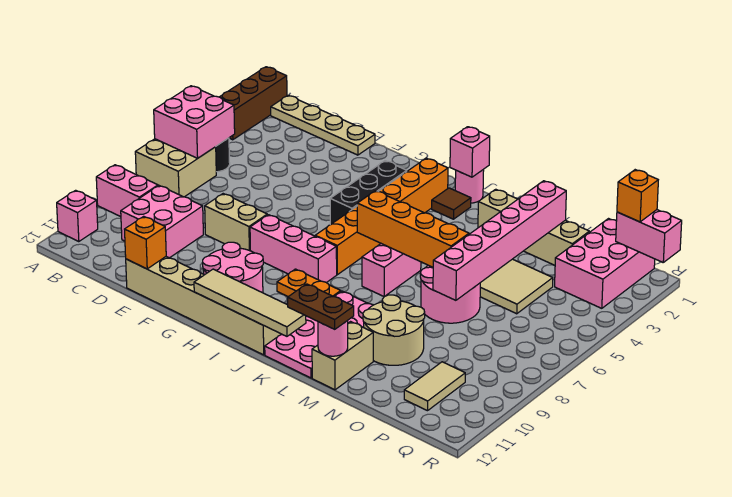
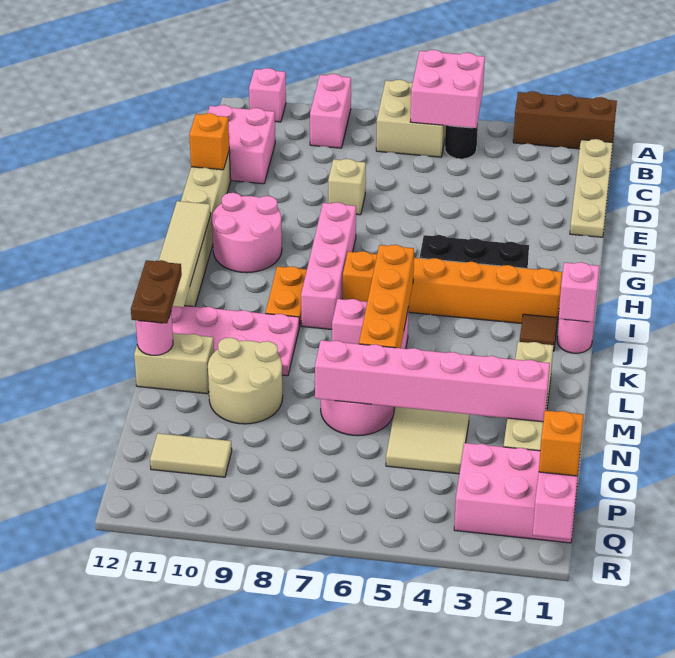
pink brick C9:D10 level 1 -> pink brick C11:D12 level 1
tan brick E8:F8 level 1 -> tan brick E8 level 1
pink brick G8:I8 level 1 -> pink brick G8:J8 level 1

